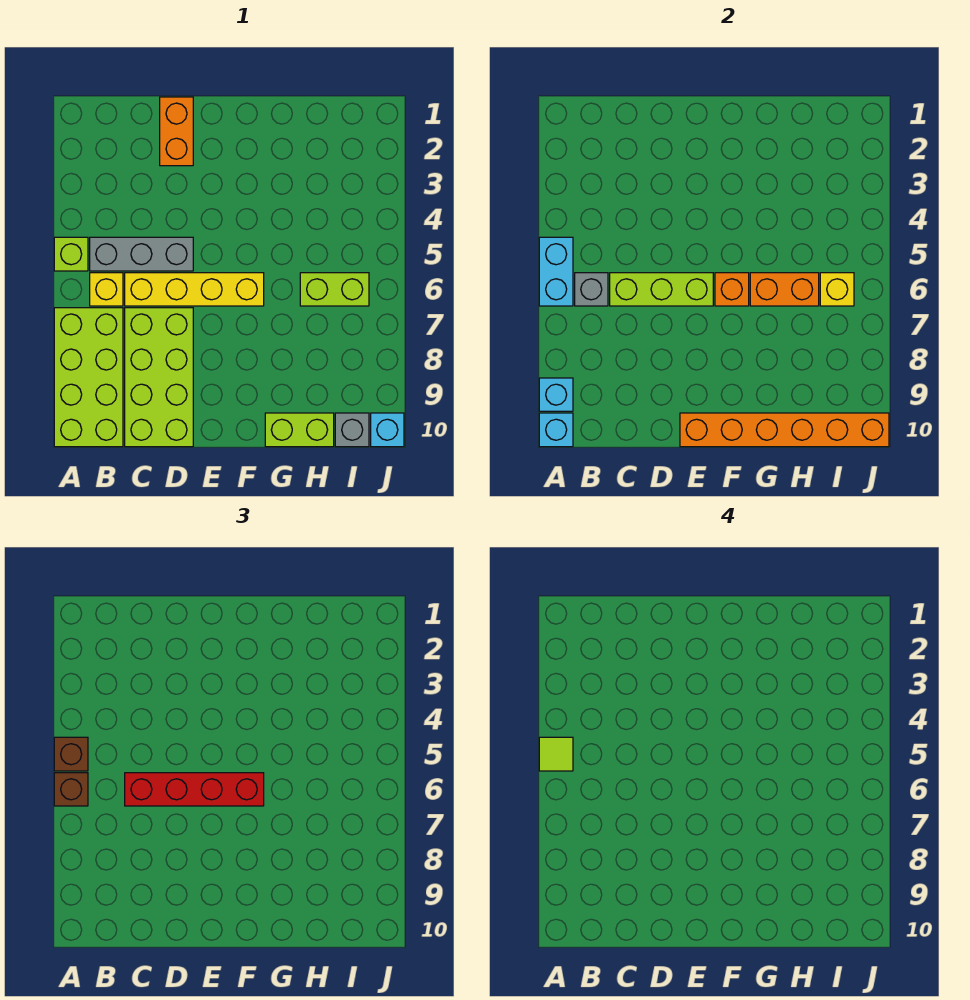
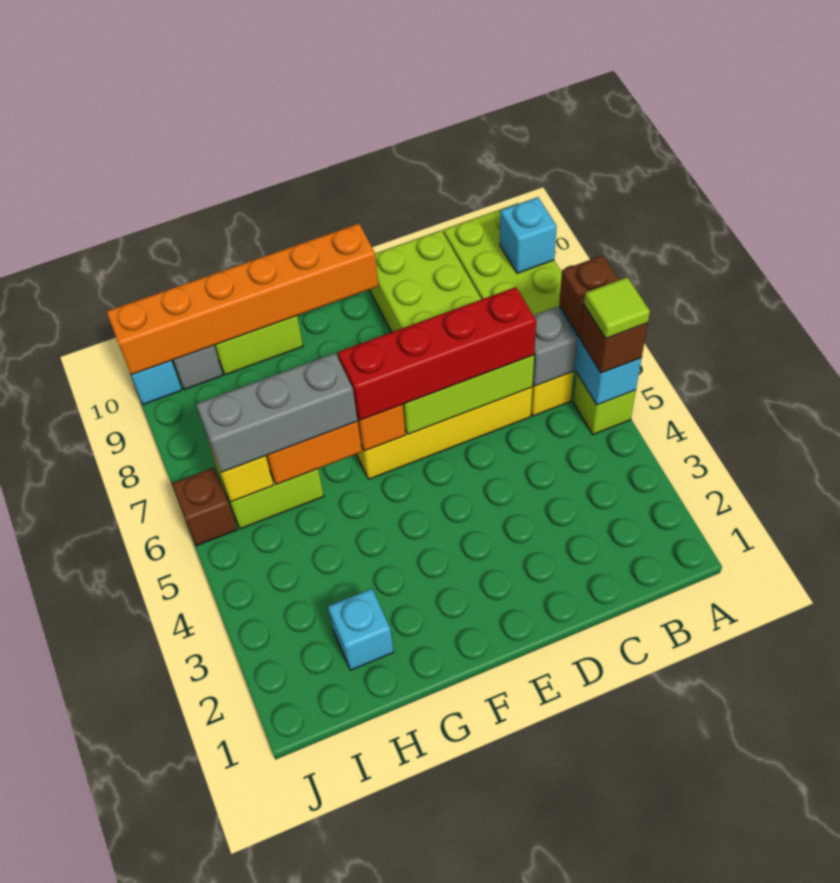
cyan brick A10 level 2 -> cyan brick H2 level 1
grey brick B5:D5 level 1 -> grey brick G6:I6 level 3
orange brick D1:D2 level 1 -> none
none -> brown brick J6 level 1

